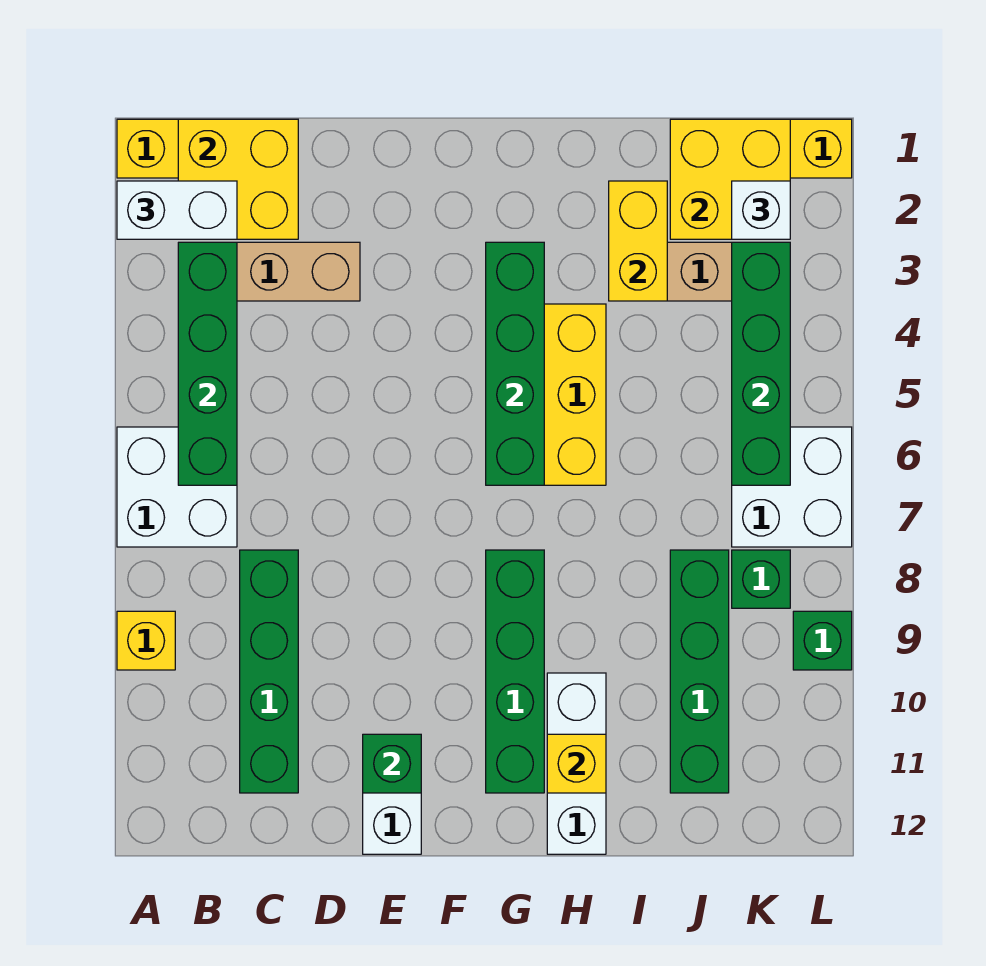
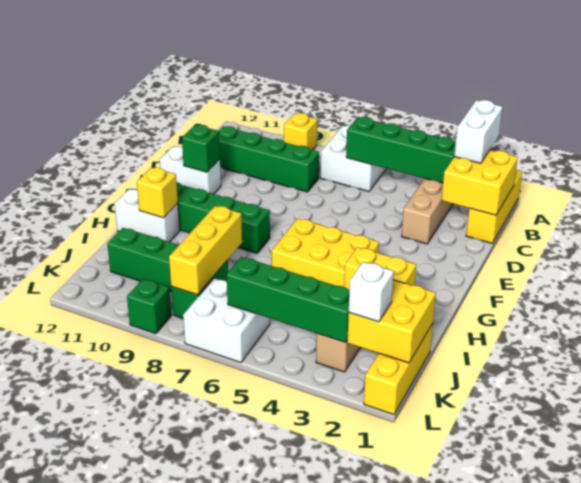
green brick G3:G6 level 2 -> none
white brick H10:H12 level 1 -> white brick H11:H12 level 1
none -> yellow brick I8:K8 level 2

